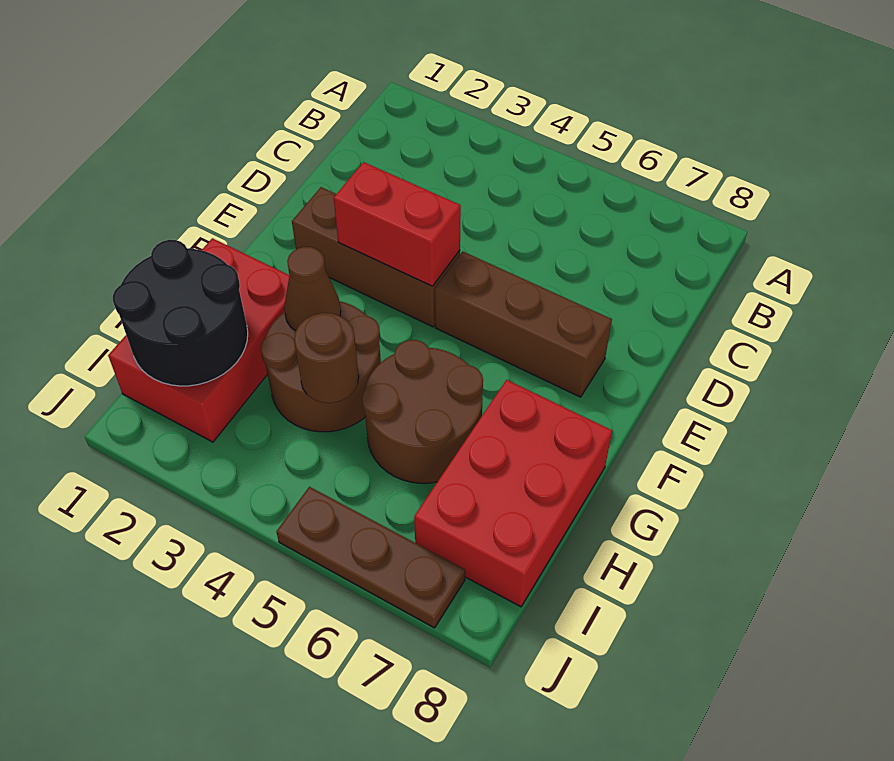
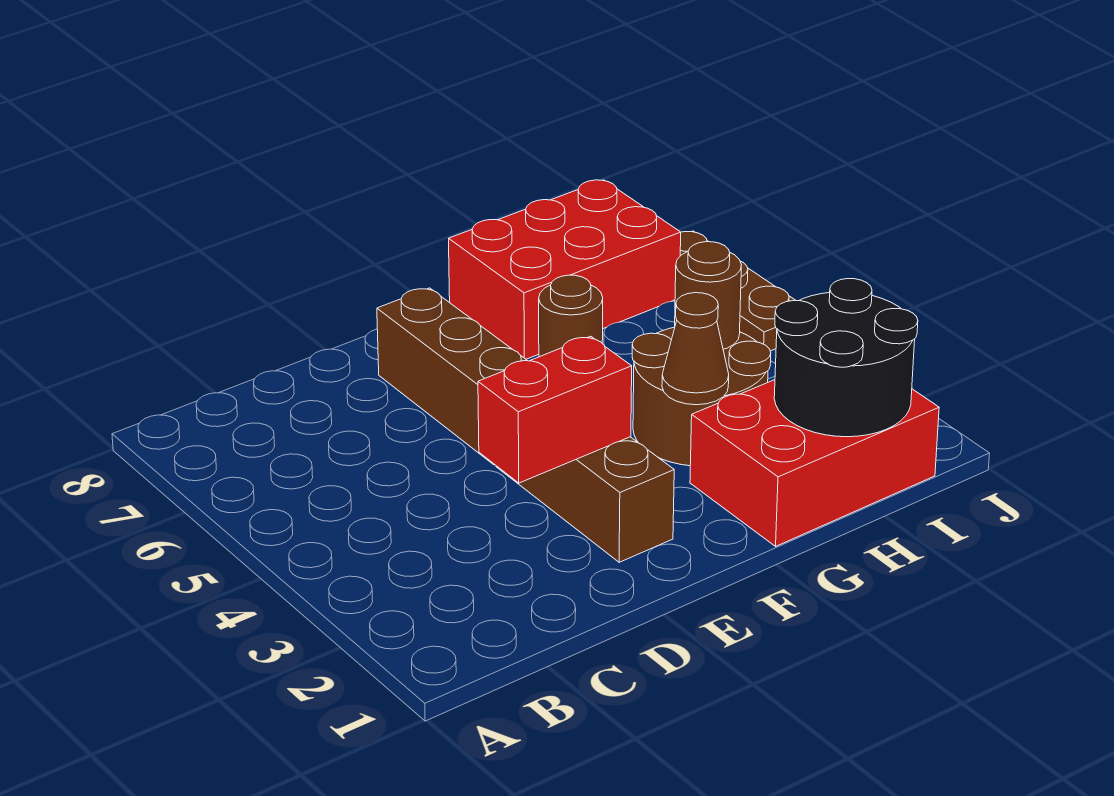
red brick E3:E4 level 2 -> red brick D3:E3 level 2
brown round brick G5:H6 level 1 -> brown round brick G6 level 1

